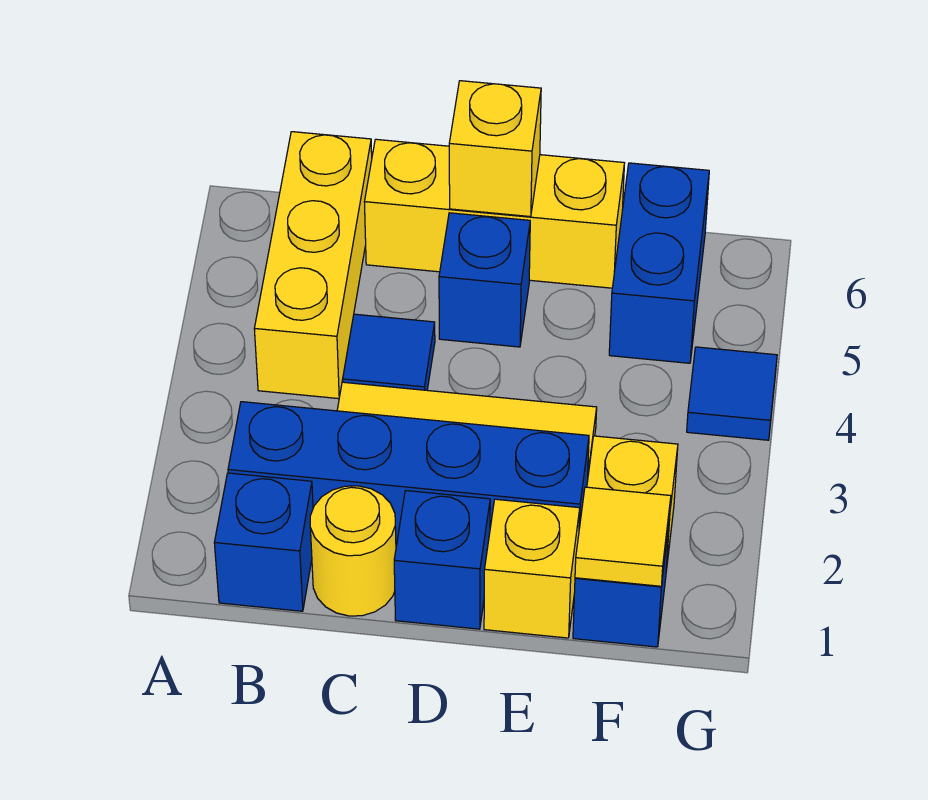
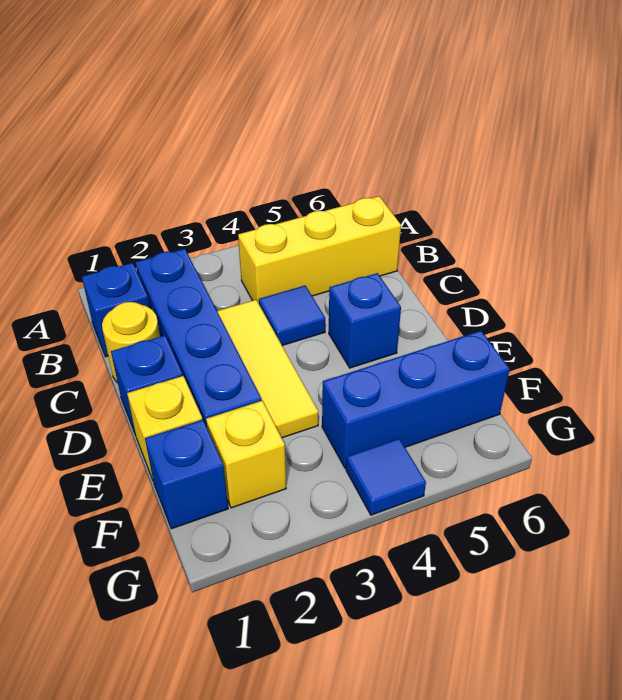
yellow brick C6:E6 level 1 -> none
yellow brick D6 level 2 -> none
yellow tile F1 level 2 -> none
blue brick F5:F6 level 1 -> blue brick F4:F6 level 1

